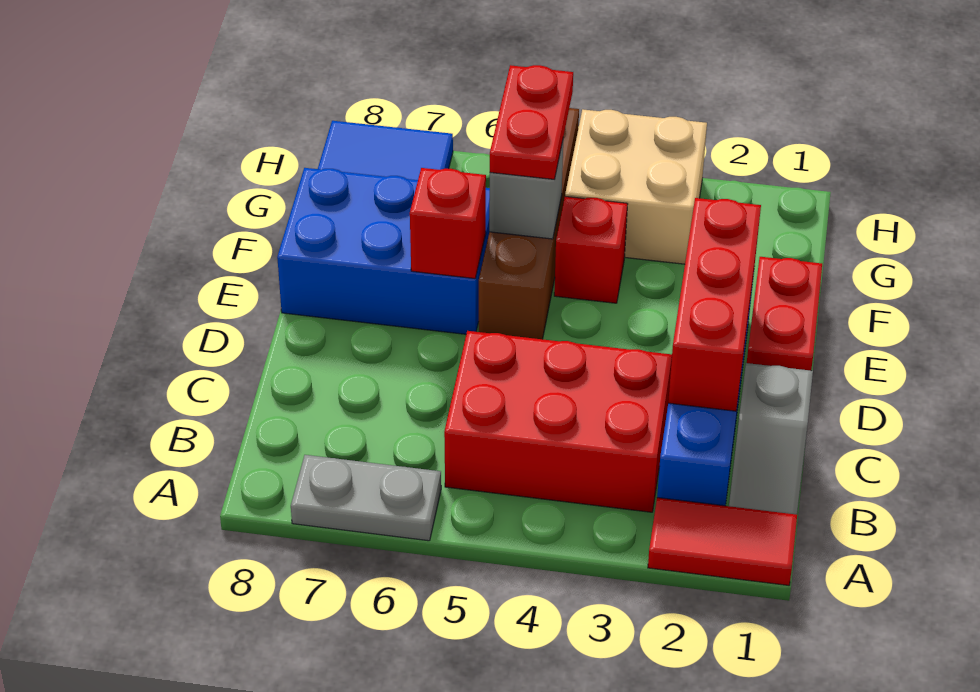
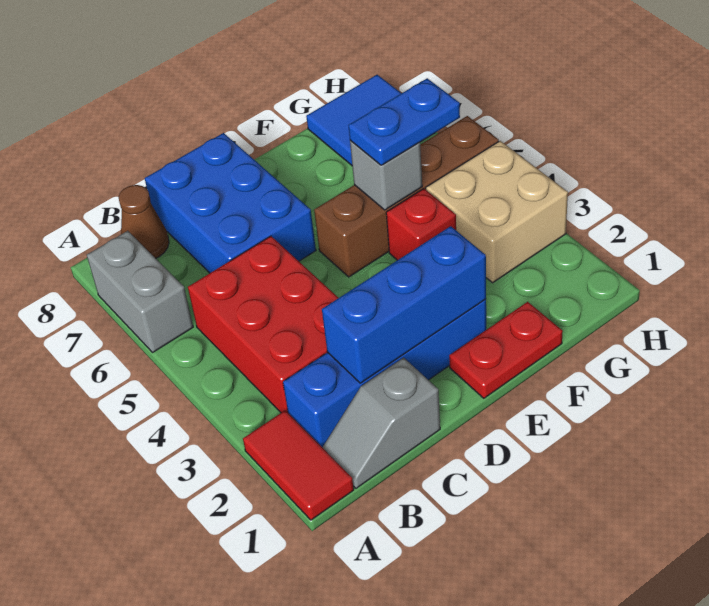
grey plate A6:A7 level 1 -> grey brick A6:A7 level 1
none -> brown cone B8 level 1
red brick C2:E2 level 2 -> blue brick C2:E2 level 2
blue brick E6:F8 level 1 -> blue brick C6:D8 level 1
red brick E6 level 2 -> none
red plate F5:G5 level 3 -> blue plate F5:G5 level 3

